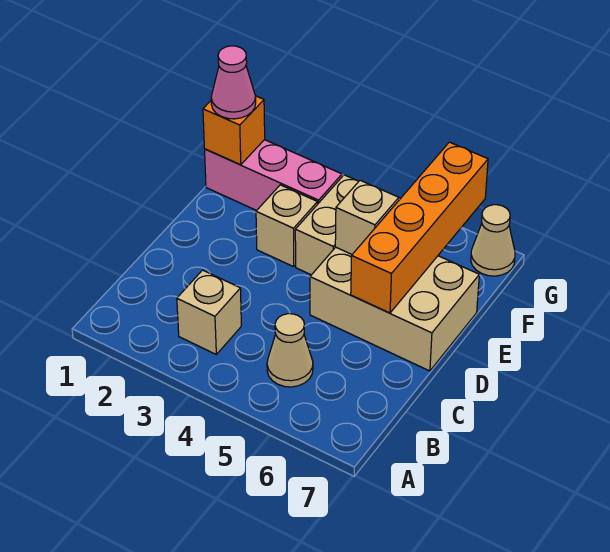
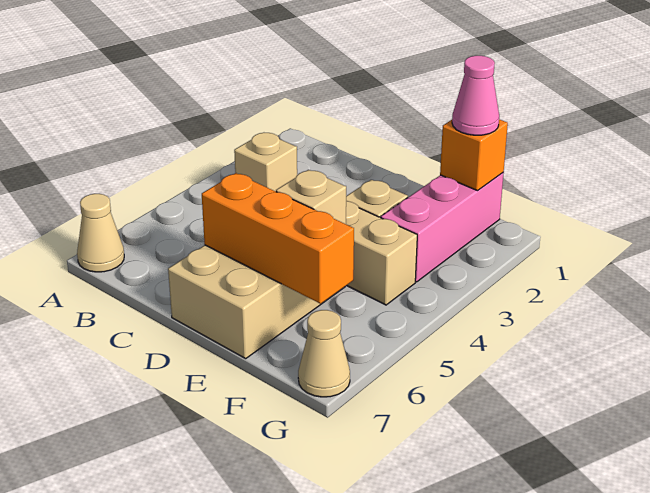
tan cone B5 level 1 -> tan cone A7 level 1
orange brick D6:G6 level 2 -> orange brick D6:F6 level 2

